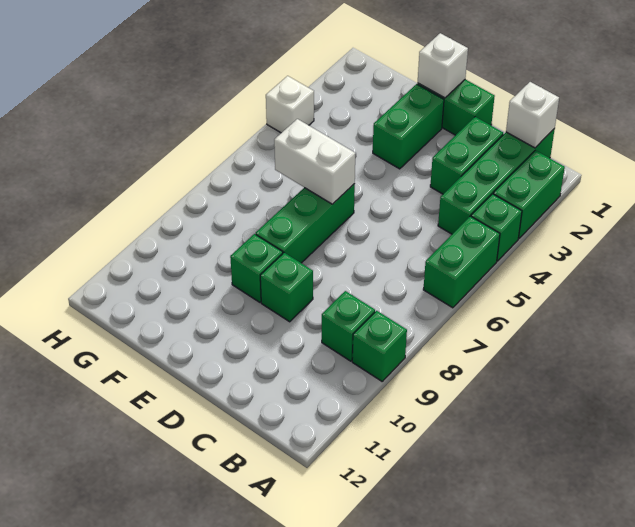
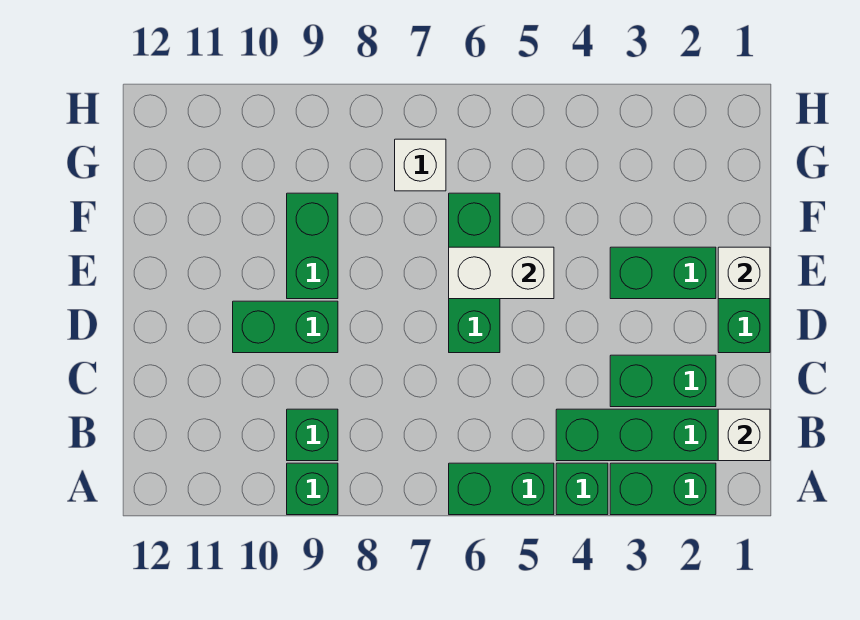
green brick D9 level 1 -> green brick D9:D10 level 1
green brick E6:E8 level 1 -> green brick D6:F6 level 1
white brick E6:F6 level 2 -> white brick E5:E6 level 2
green brick E9 level 1 -> green brick E9:F9 level 1
white brick H4 level 1 -> white brick G7 level 1

